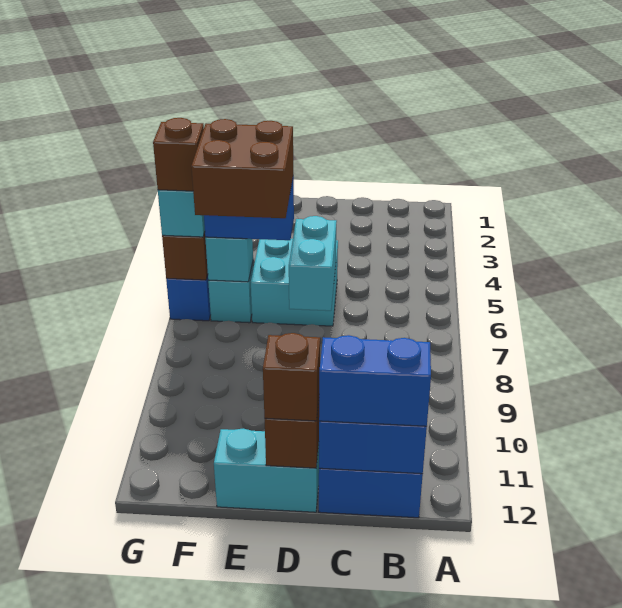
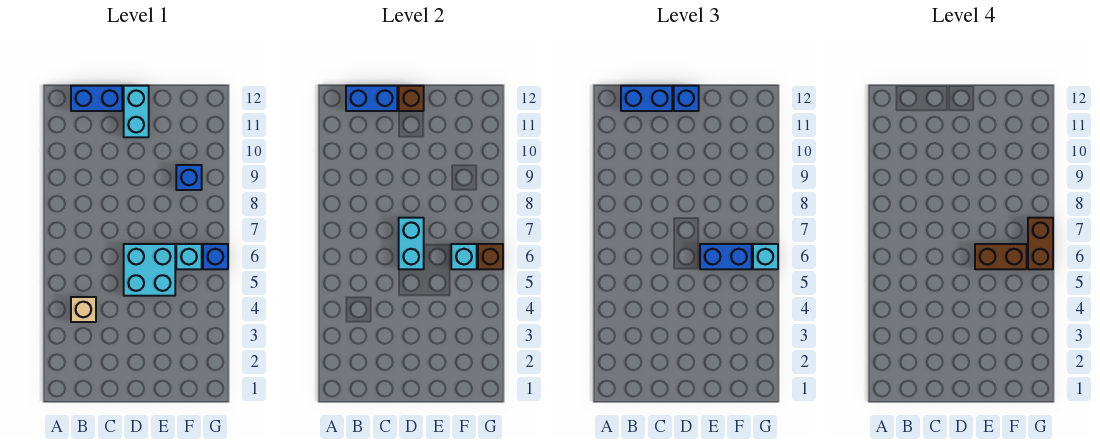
none -> tan brick B4 level 1
cyan brick D12:E12 level 1 -> cyan brick D11:D12 level 1
brown brick D12 level 3 -> blue brick D12 level 3
brown brick E6:F7 level 4 -> brown brick E6:F6 level 4
none -> blue brick F9 level 1
brown brick G6 level 4 -> brown brick G6:G7 level 4

